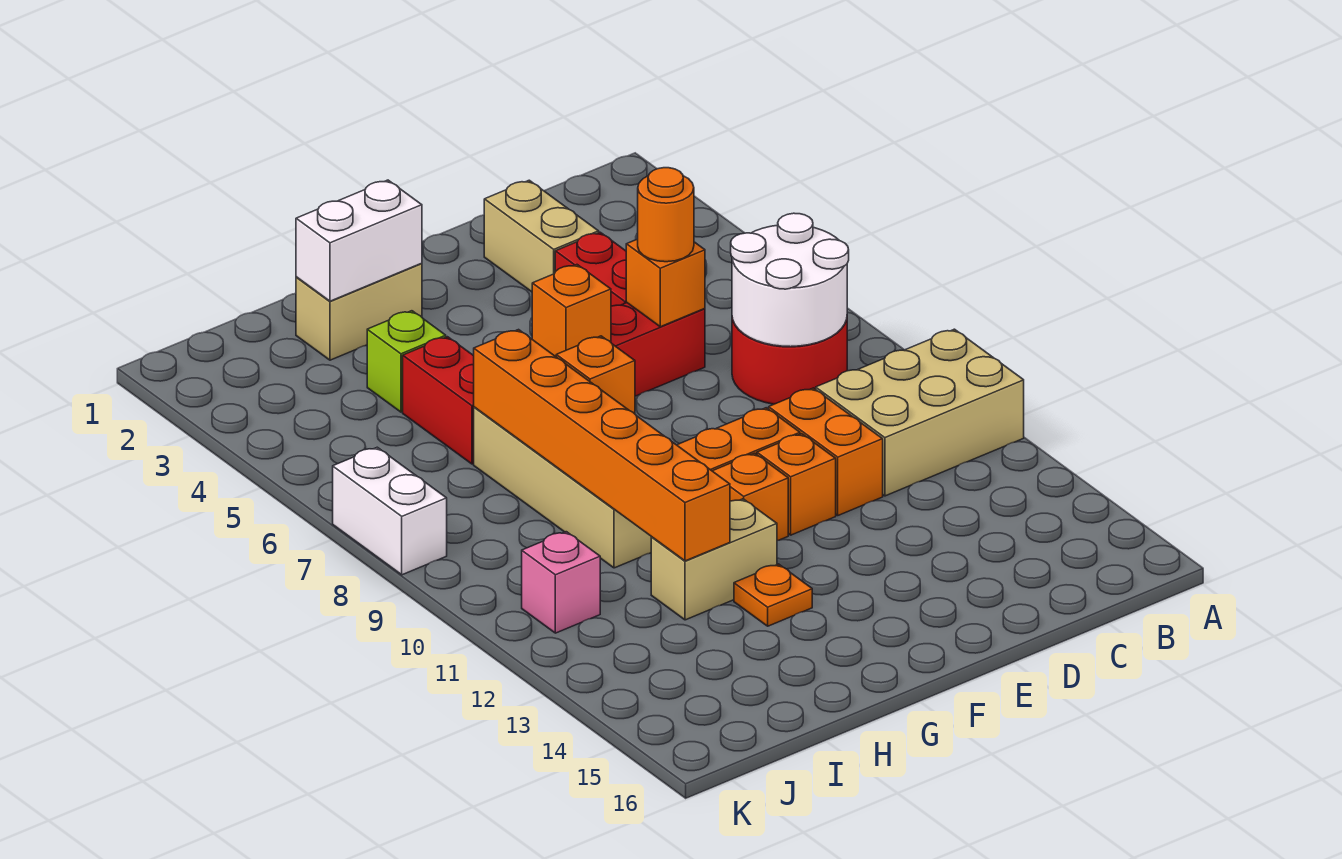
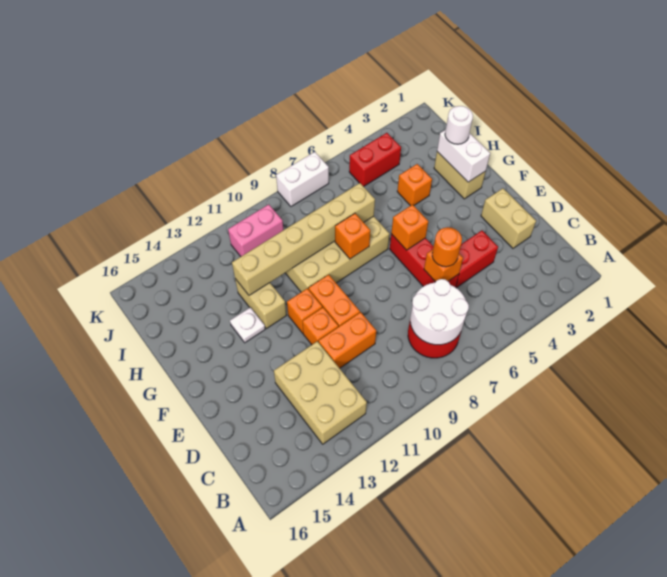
tan brick A10:C11 level 1 -> tan brick B12:D13 level 1
tan brick D2:D3 level 1 -> tan brick D2:E2 level 1
orange plate G13 level 1 -> white plate G13 level 1
none -> white round brick H2 level 3
lime brick H4 level 1 -> orange brick H4 level 1
red brick H5:H6 level 1 -> red brick J4:J5 level 1
orange brick H7:H12 level 2 -> tan brick H7:H12 level 2
pink brick J11 level 1 -> pink brick J10:J11 level 1

